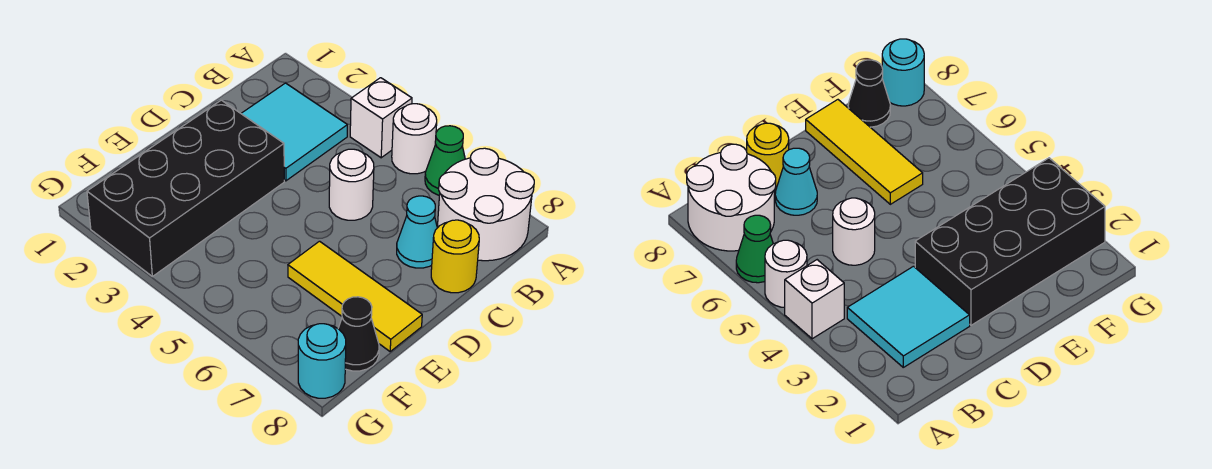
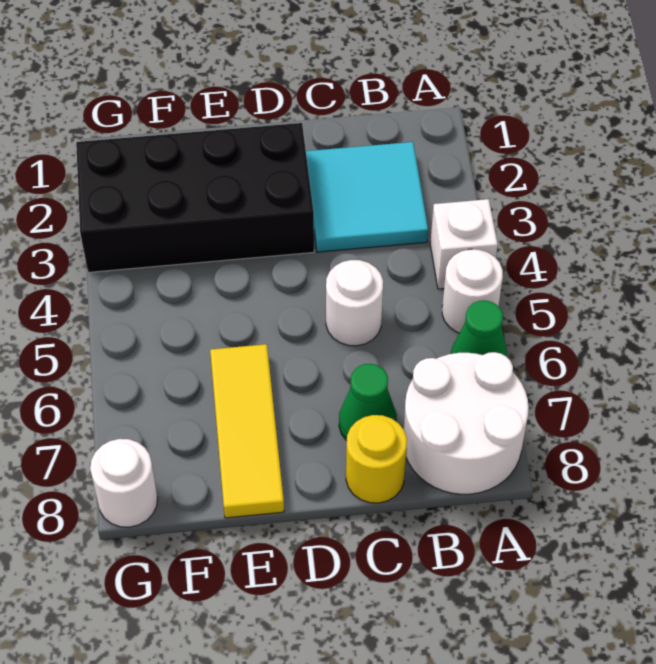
cyan cone C7 level 1 -> green cone C7 level 1
black cone F8 level 1 -> none
cyan round brick G8 level 1 -> white round brick G8 level 1

